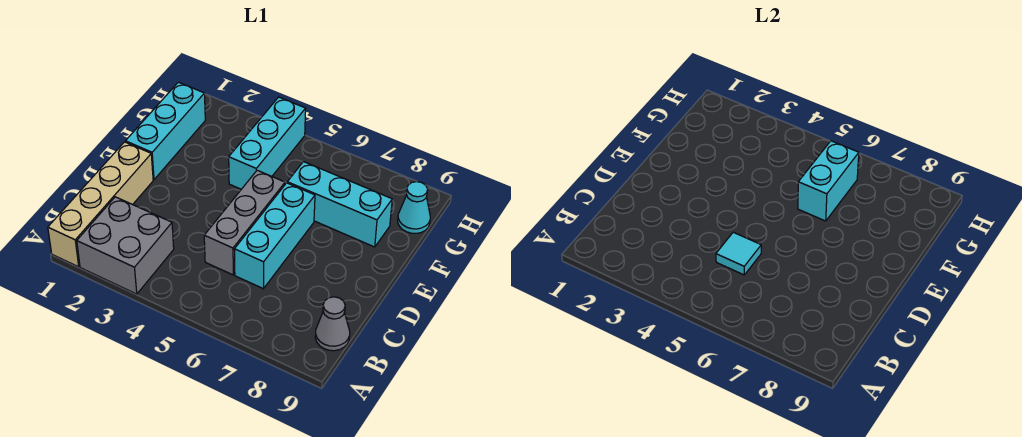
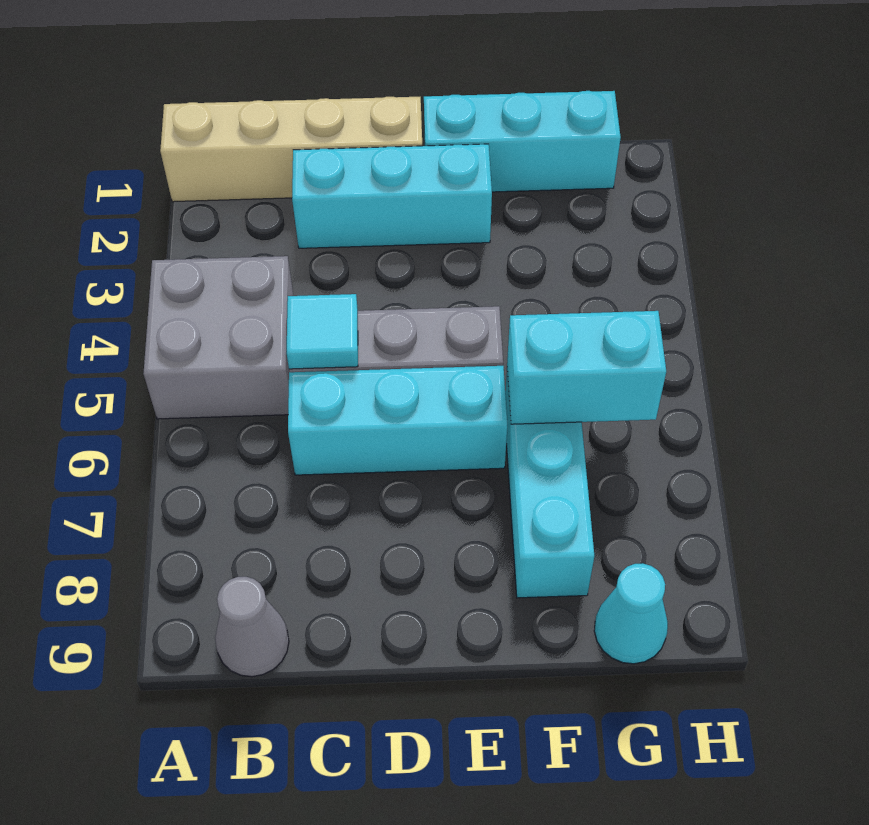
grey brick A2:B3 level 1 -> grey brick A4:B5 level 1
cyan brick F4:H4 level 1 -> cyan brick C2:E2 level 1

